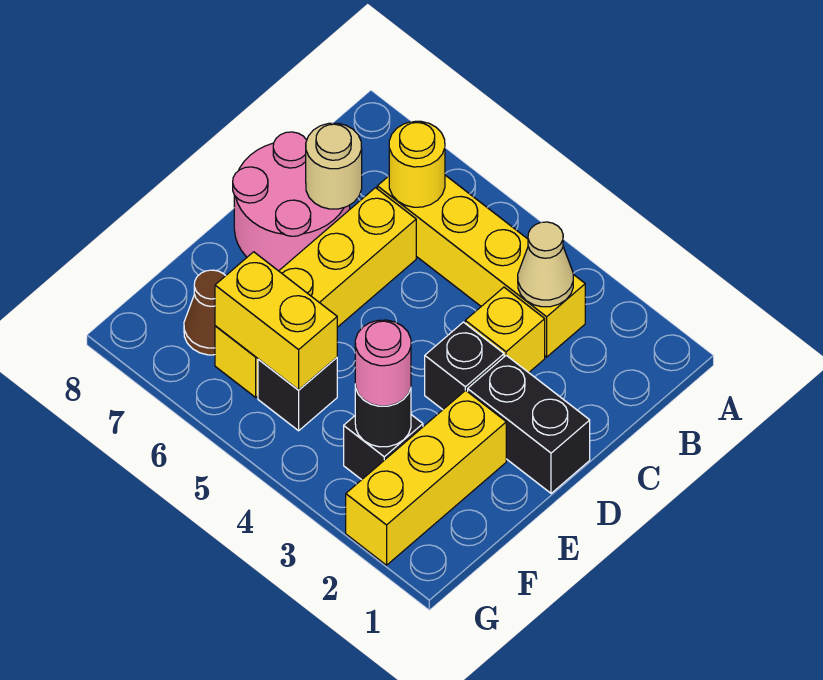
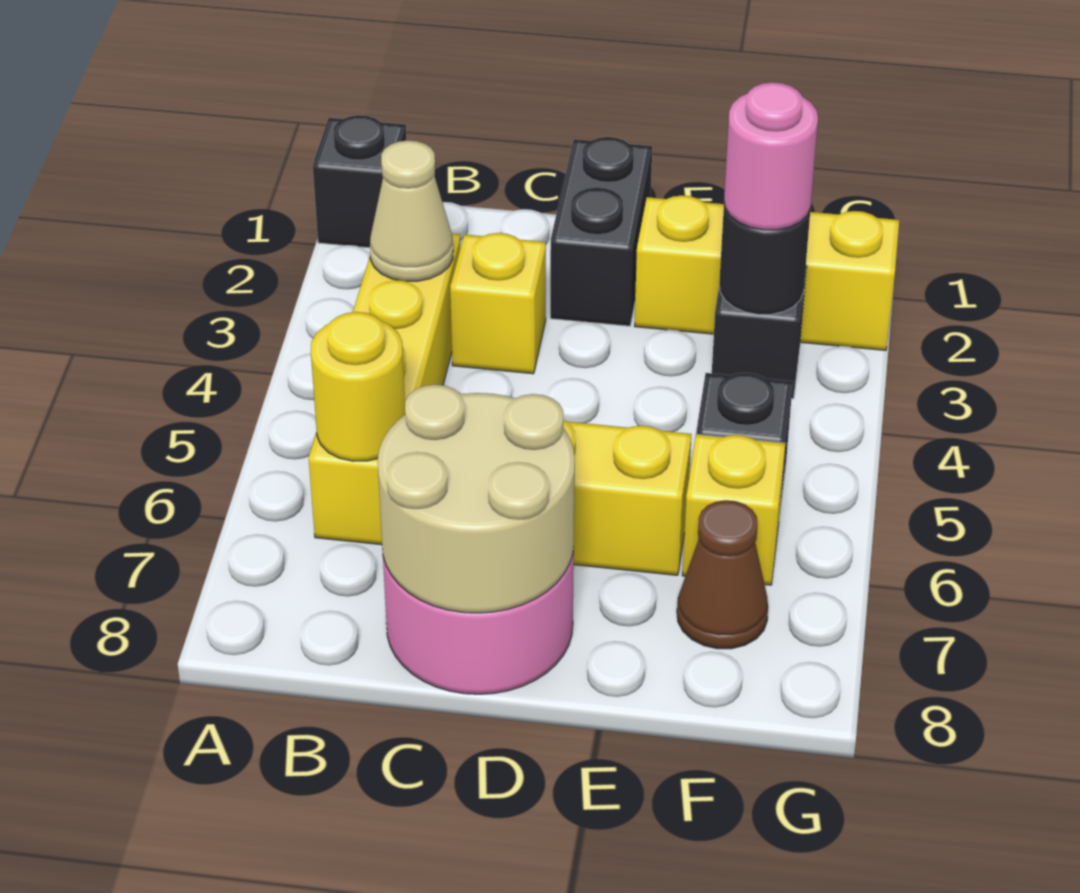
tan round brick C7 level 2 -> tan round brick C7:D8 level 2
black brick D3 level 1 -> black brick A1 level 1
yellow brick F5:F6 level 2 -> none

